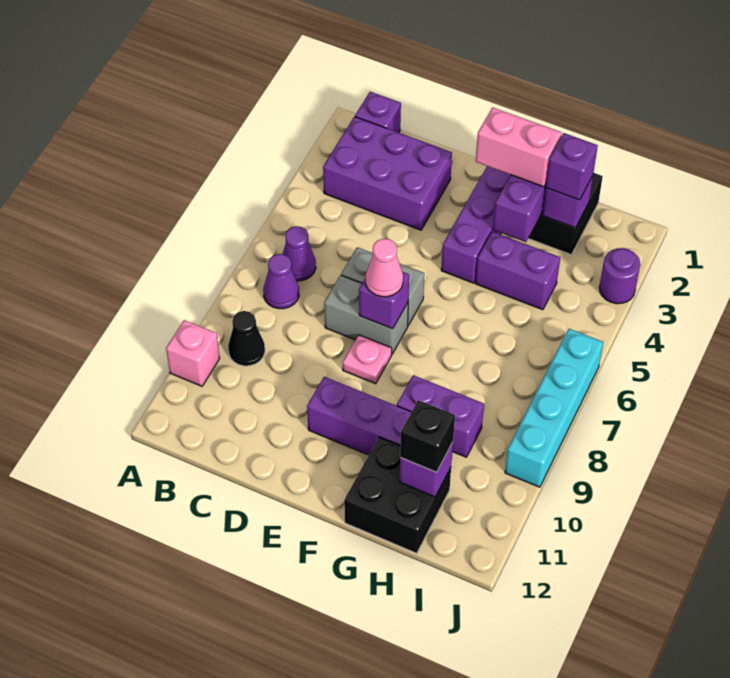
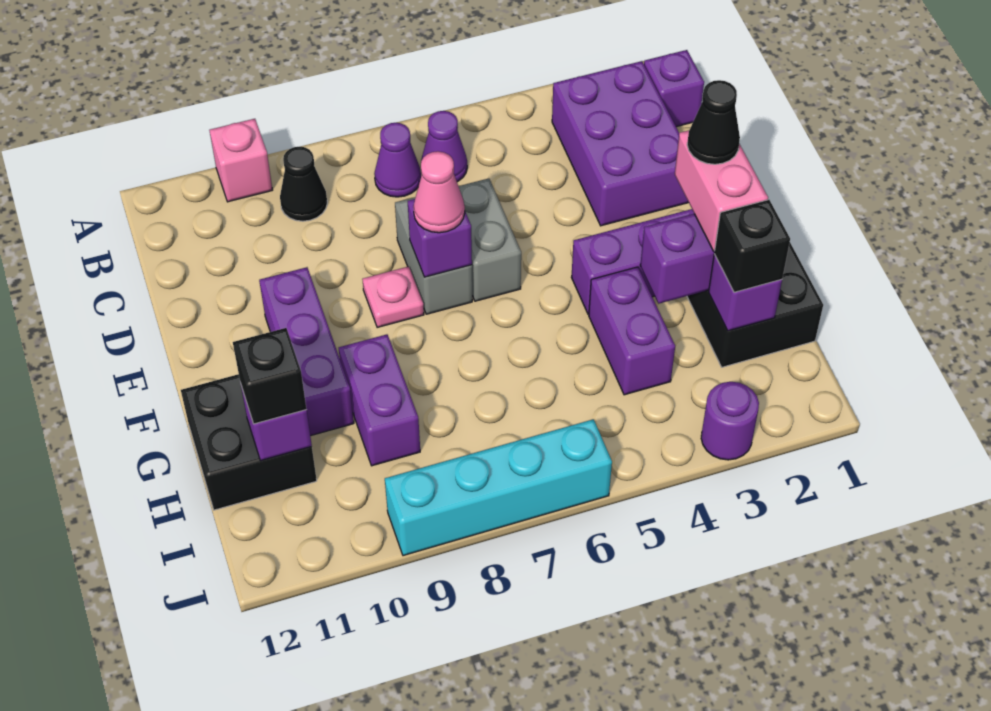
none -> black cone F2 level 4
purple brick H2 level 3 -> black brick H2 level 3

